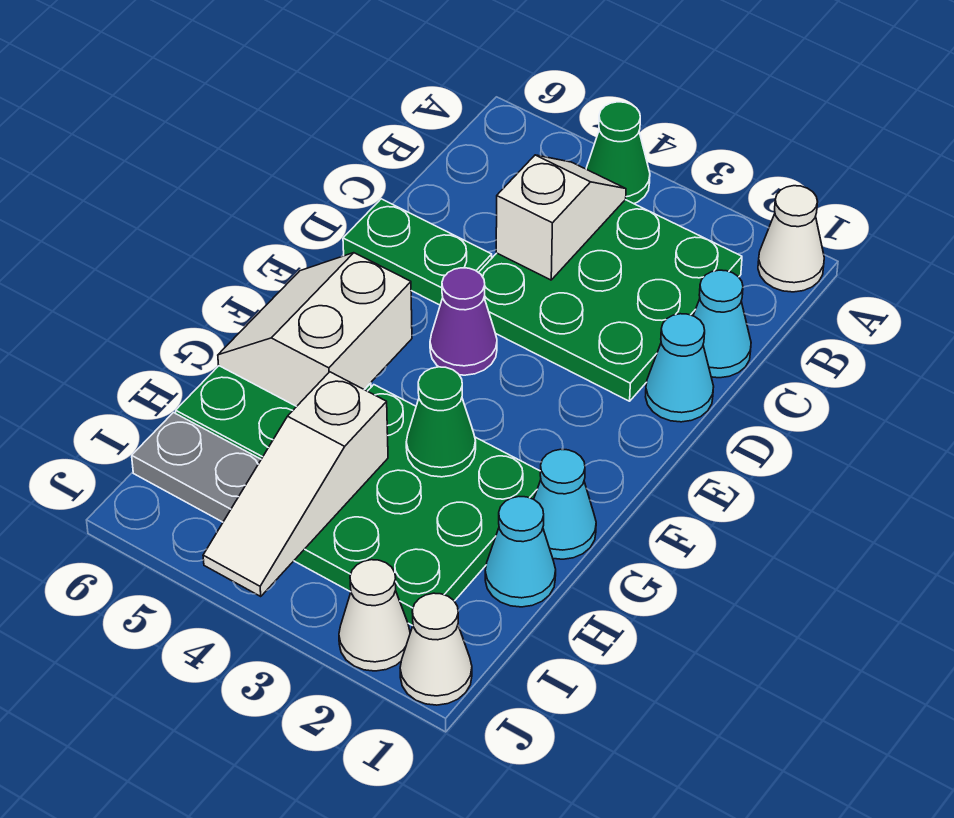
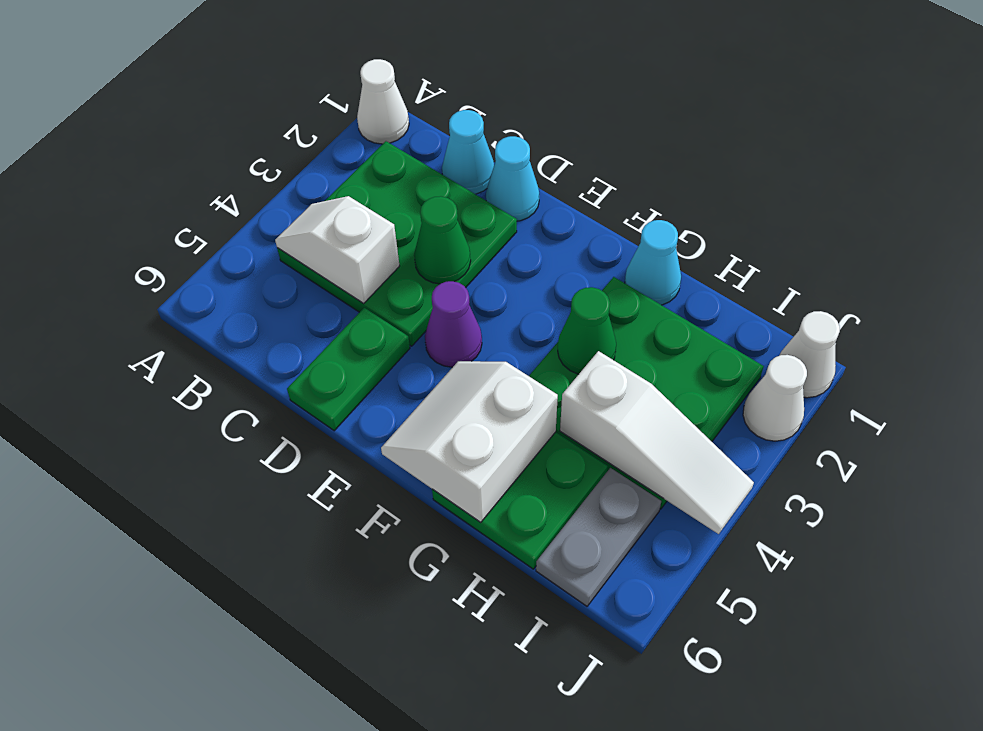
green cone A4 level 1 -> green cone D3 level 2
white slope F5:G6 level 2 top 5 -> white slope F5:G6 level 2 top G
cyan cone H1 level 1 -> none

